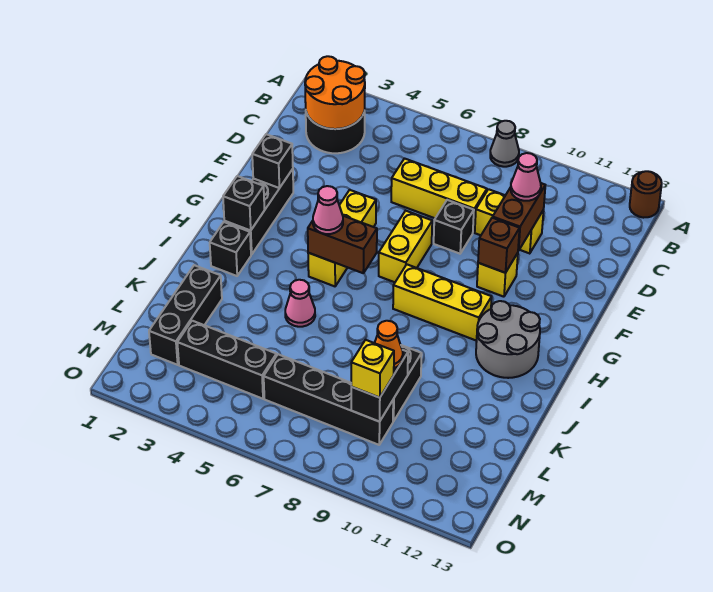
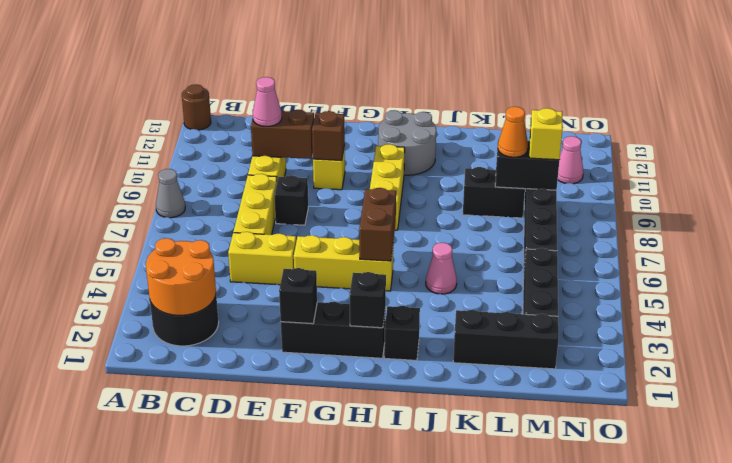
yellow brick F7:G7 level 1 -> yellow brick D5:E5 level 1
pink cone H5 level 3 -> pink cone N11 level 1

